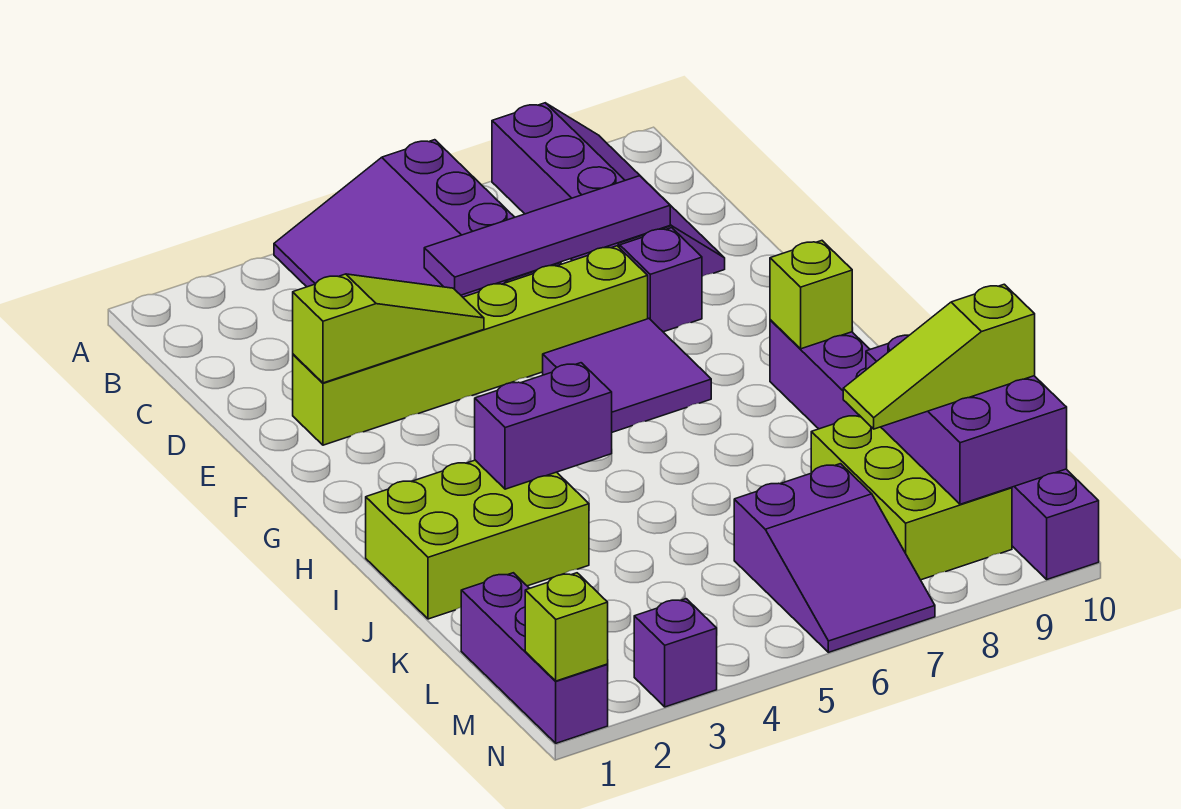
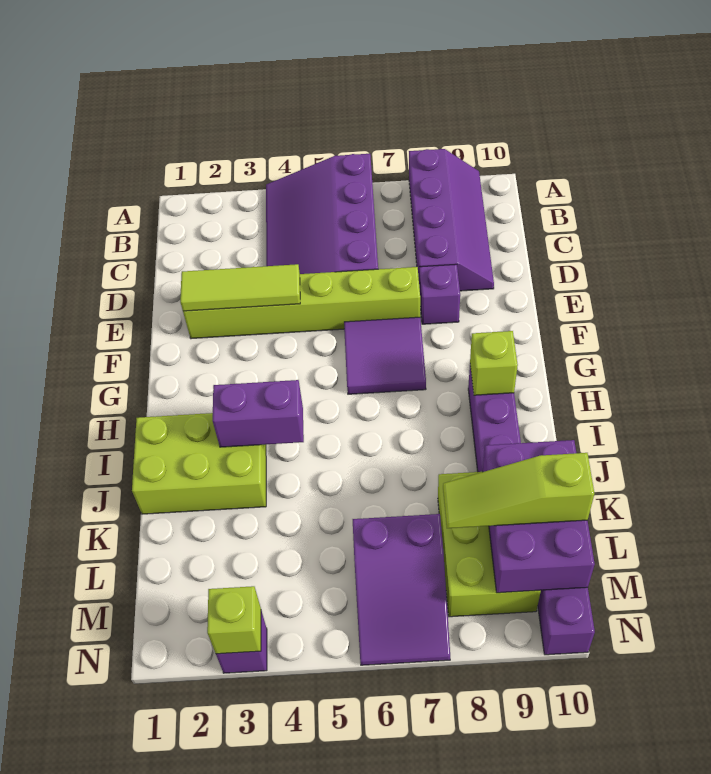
purple tile D5:D8 level 2 -> none
lime slope E2:E4 level 2 top 2 -> lime tile E2:E4 level 2
purple brick L1:N1 level 1 -> none
lime brick N1 level 2 -> lime brick N3 level 2

